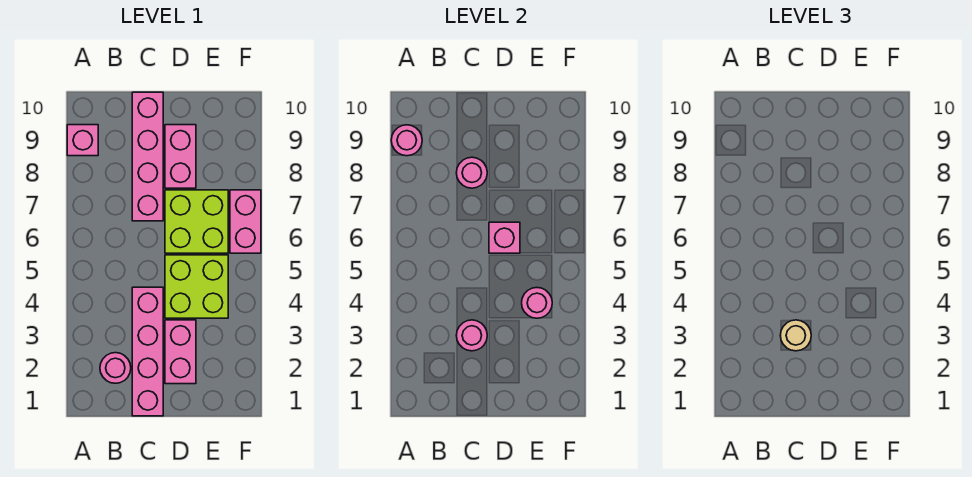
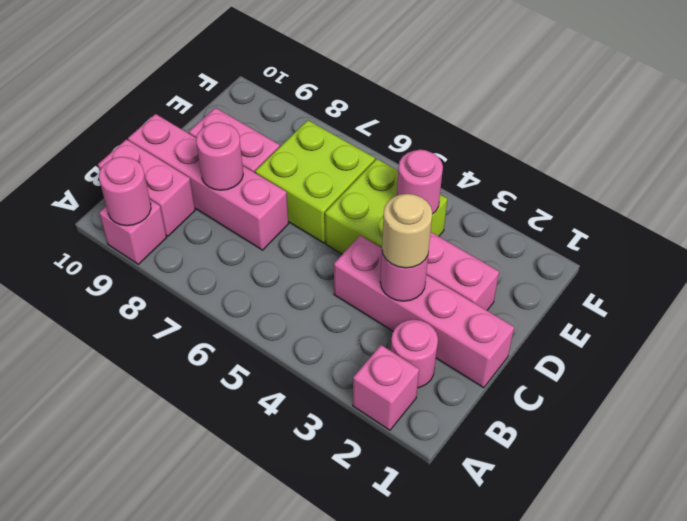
pink brick D6 level 2 -> pink brick A2 level 1
pink brick F6:F7 level 1 -> pink brick B9:B10 level 1

